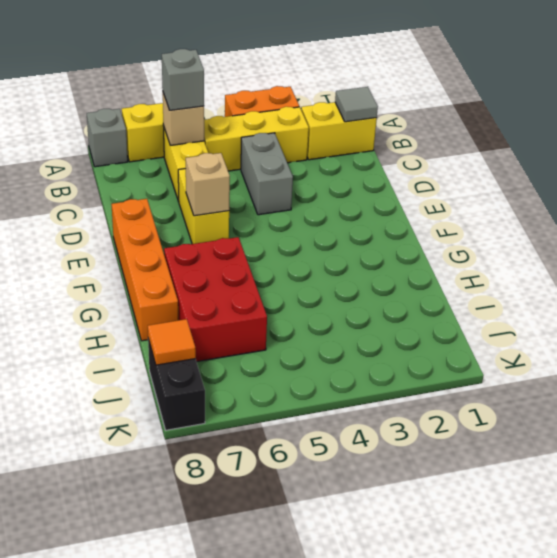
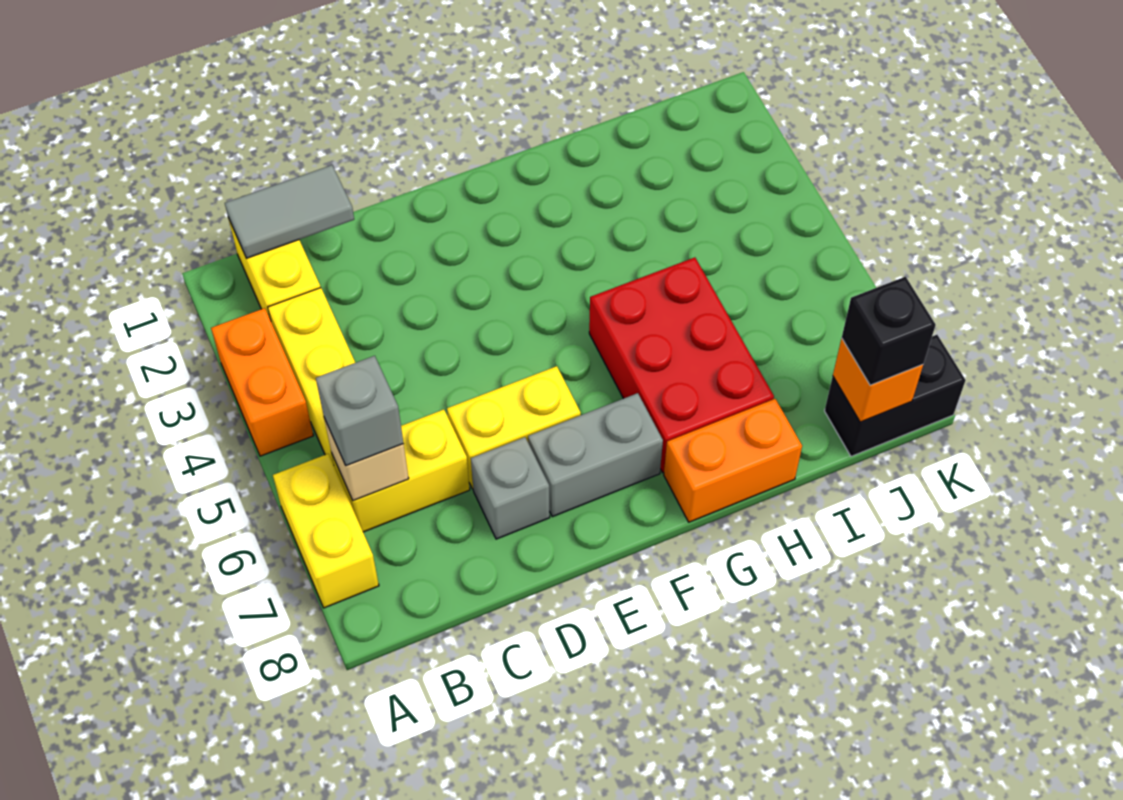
grey brick A8 level 1 -> grey brick D7 level 1
grey tile B1 level 2 -> grey tile B1:C1 level 2
grey brick C4:D4 level 1 -> grey brick E7:F7 level 1
tan brick E6 level 2 -> none
orange brick E8:H8 level 1 -> orange brick G8:H8 level 1
red brick G6:I7 level 1 -> red brick G5:H7 level 1
orange tile J8 level 2 -> orange brick J8 level 2
none -> black brick J8 level 3

